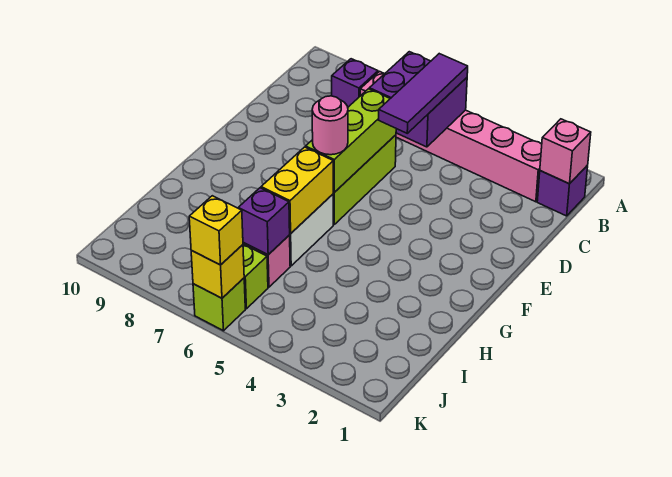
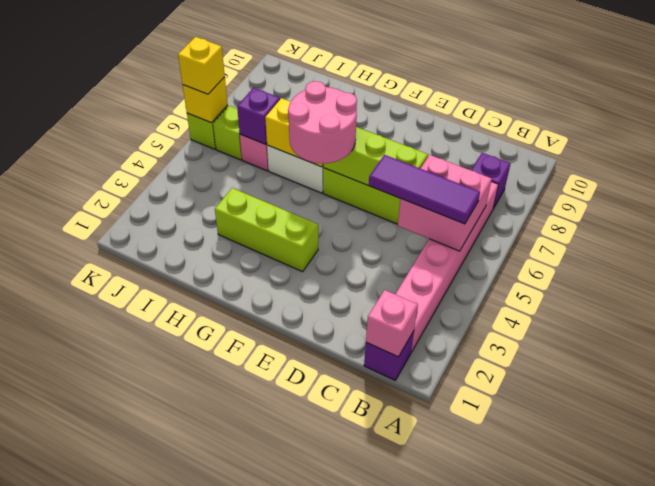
purple brick B5:C6 level 2 -> pink brick B5:C6 level 2
none -> lime brick F3:H3 level 1
pink round brick F6 level 3 -> pink round brick F5:G6 level 3

